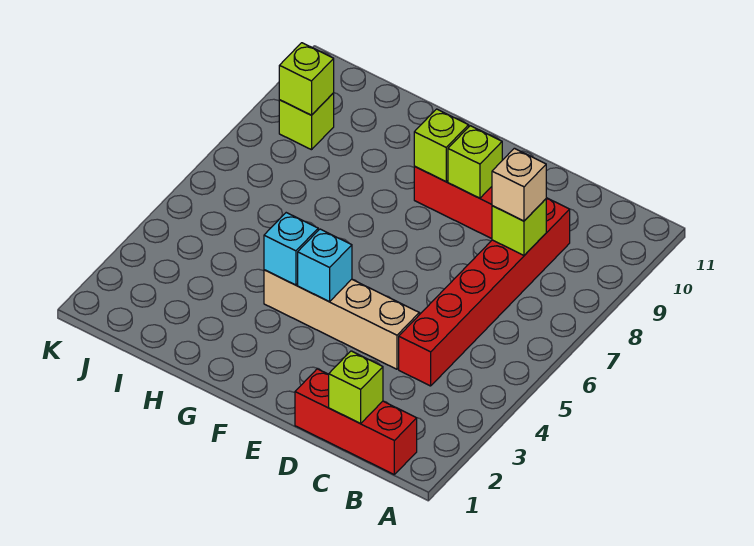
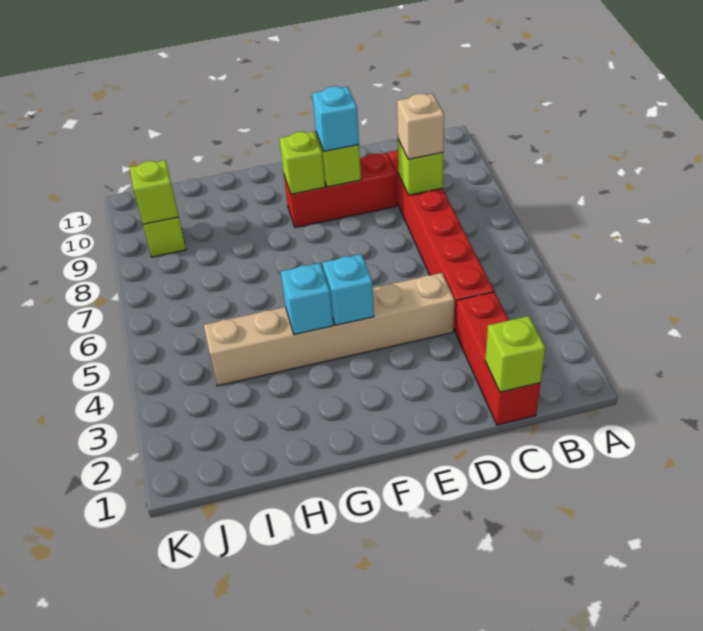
red brick B1:D1 level 1 -> red brick C1:C3 level 1
tan brick D4:G4 level 1 -> tan brick D4:I4 level 1
none -> cyan brick E9 level 3

